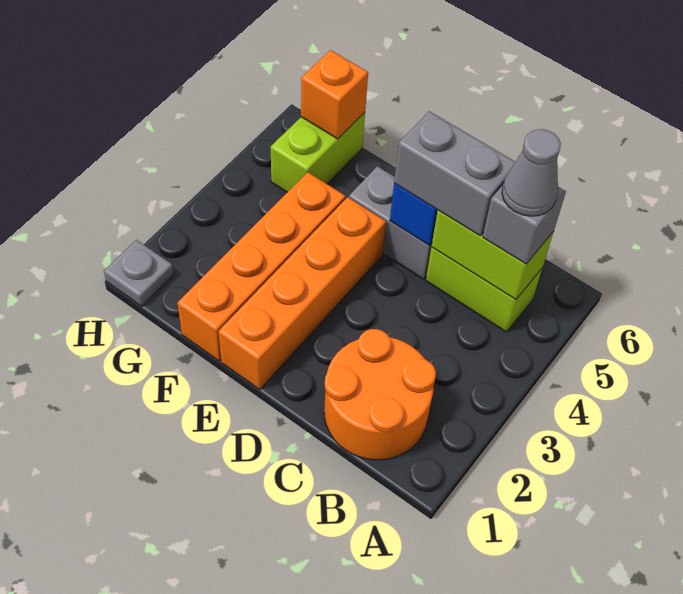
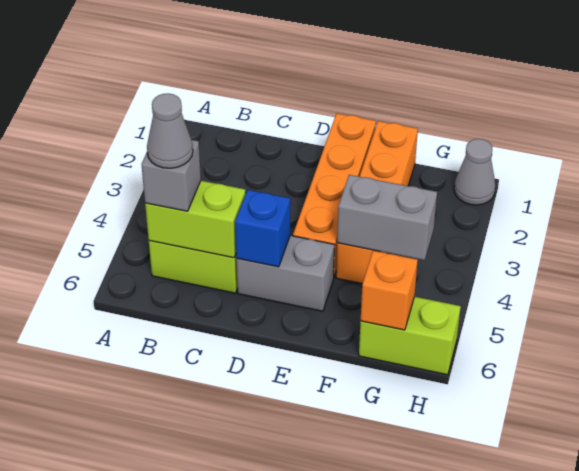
orange round brick B1:C2 level 1 -> none
grey brick C5:D5 level 3 -> grey brick F4:G4 level 2
lime brick G5:G6 level 1 -> lime brick G6:H6 level 1
grey plate H1 level 1 -> grey cone H1 level 1

